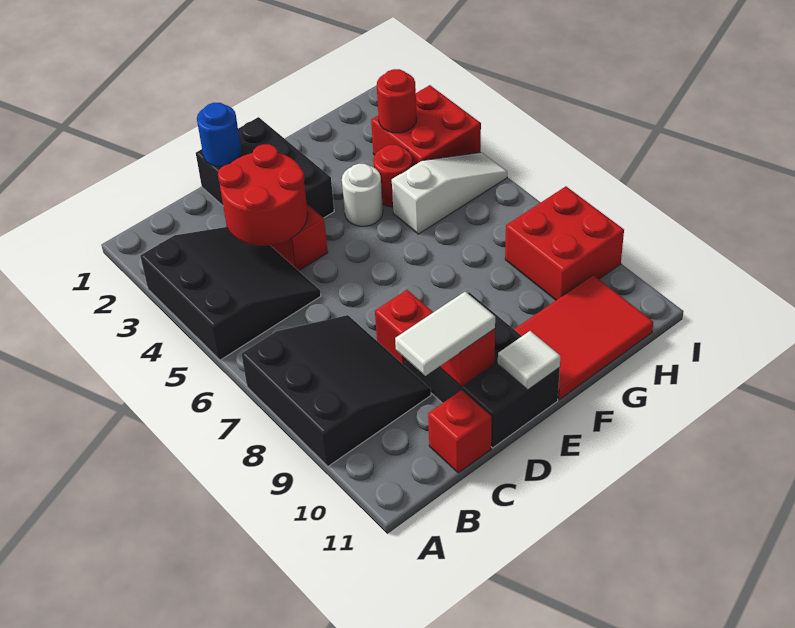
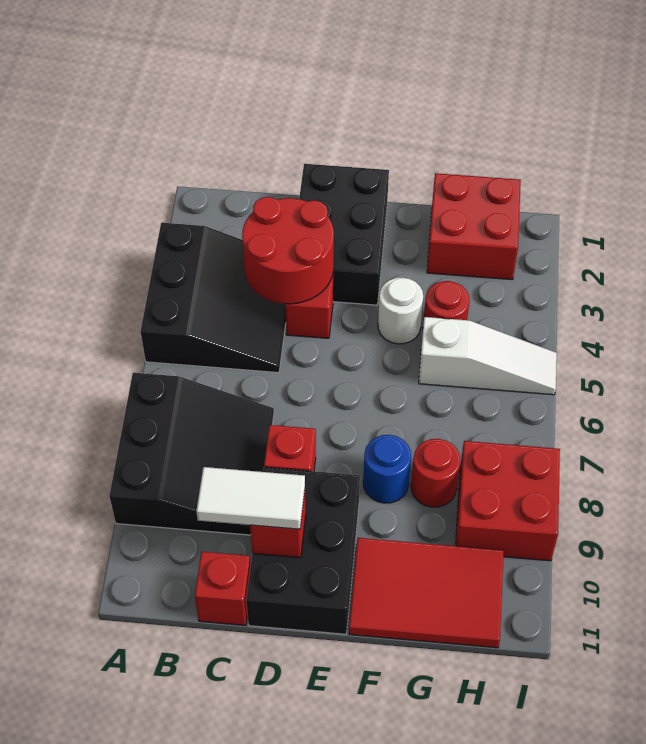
blue round brick D1 level 2 -> blue round brick F8 level 1
white tile E11 level 2 -> none
red brick H3:I4 level 1 -> red brick G1:H2 level 1
red round brick H3 level 2 -> red round brick G8 level 1

